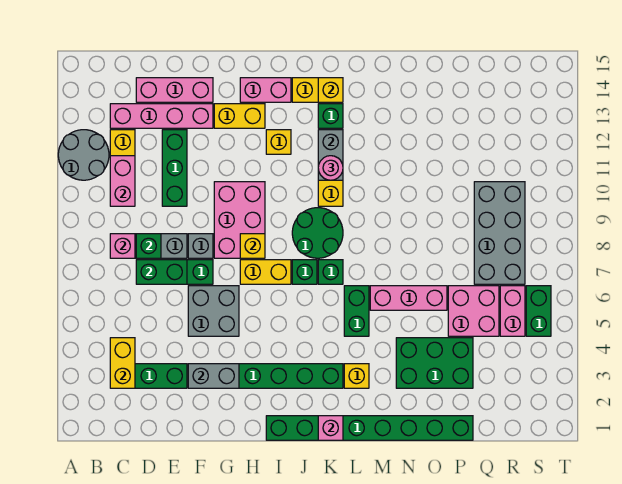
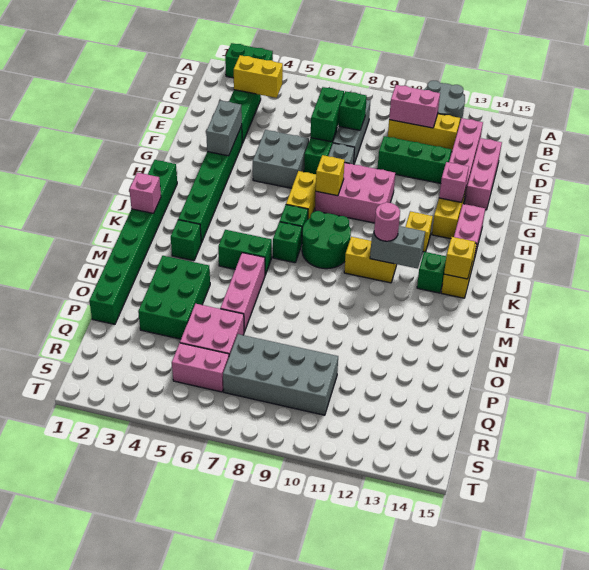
pink brick C8 level 2 -> pink brick G13 level 2
yellow brick L3 level 1 -> green brick L3 level 1
green brick S5:S6 level 1 -> green brick A2:A3 level 1

